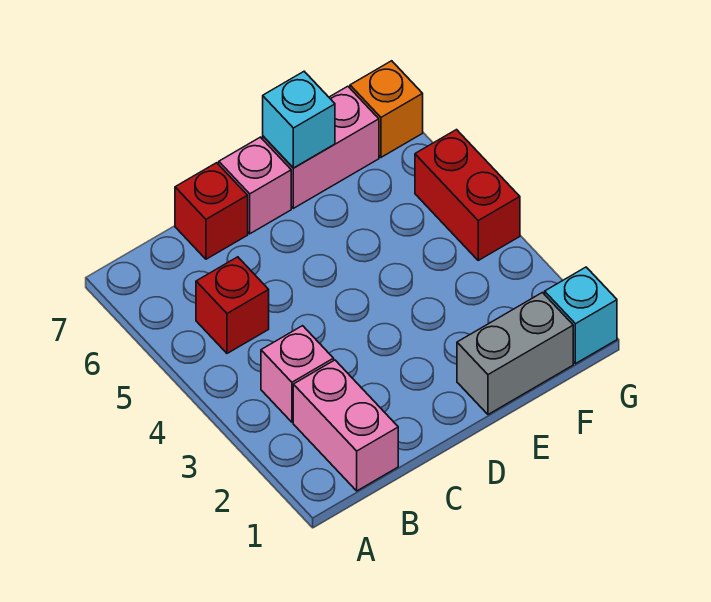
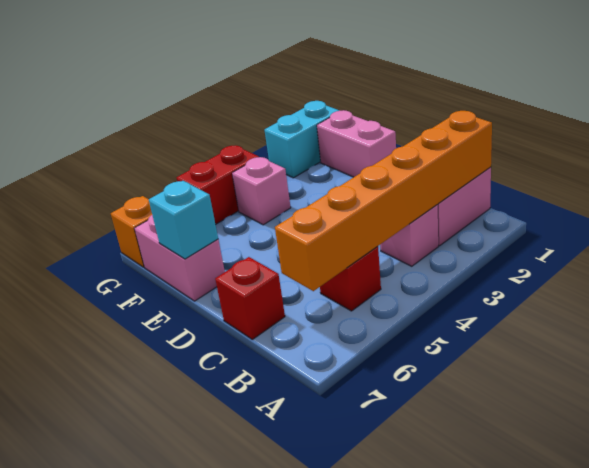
none -> orange brick B1:B6 level 2
pink brick D7 level 1 -> pink brick F4 level 1
grey brick E1:F1 level 1 -> pink brick E1:F1 level 1
cyan brick G1 level 1 -> cyan brick G1:G2 level 1

